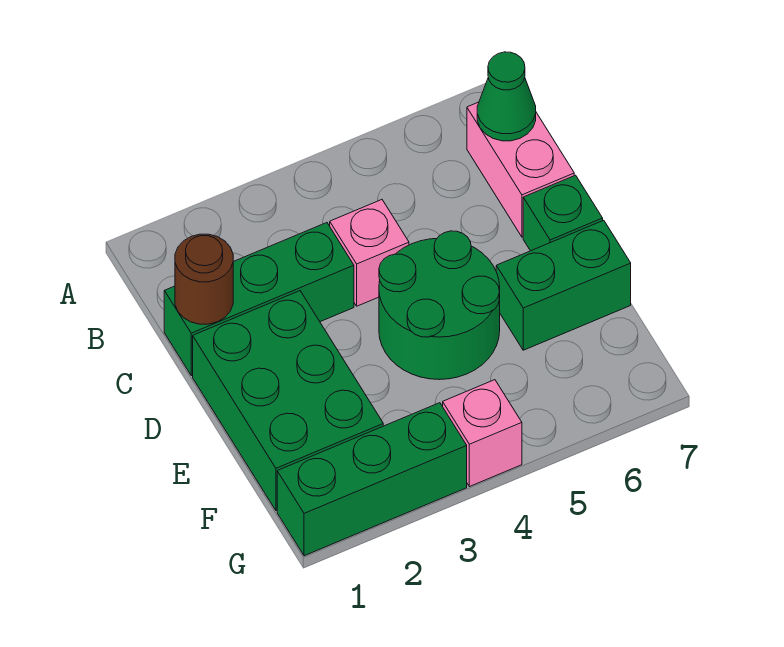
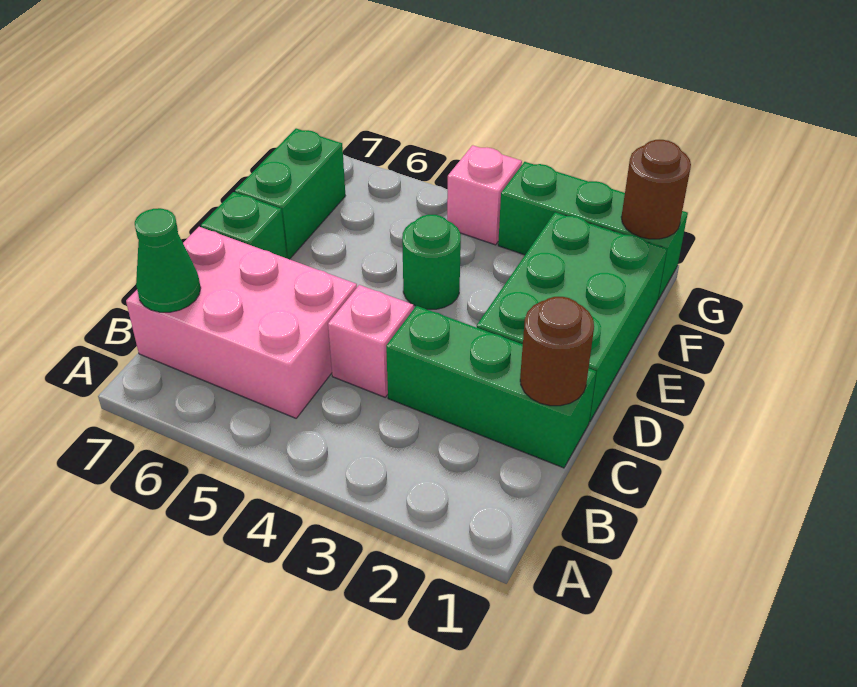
pink brick B7:C7 level 1 -> pink brick B5:C7 level 1
green round brick D4:E5 level 1 -> green round brick E4 level 1
green brick E6:E7 level 1 -> green brick E7:F7 level 1
none -> brown round brick G1 level 2

